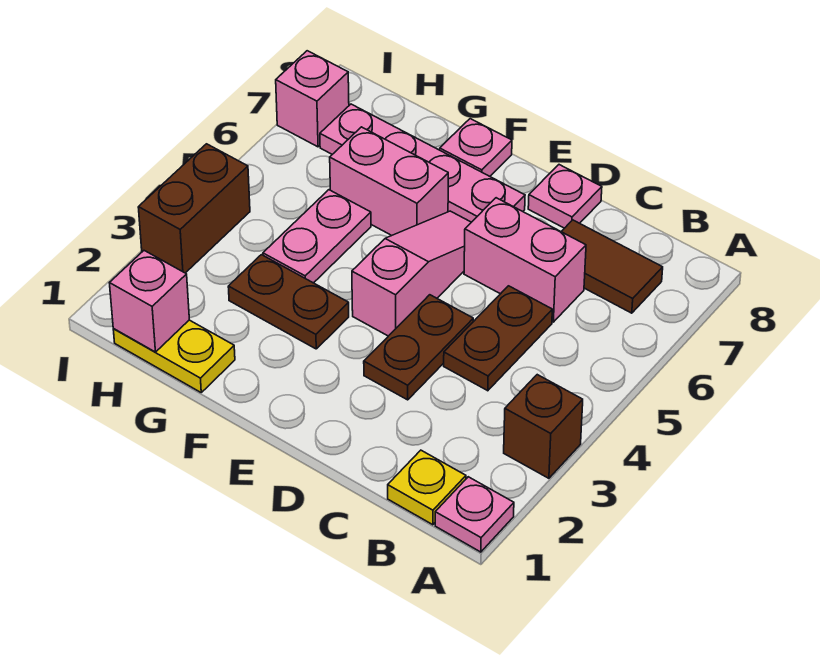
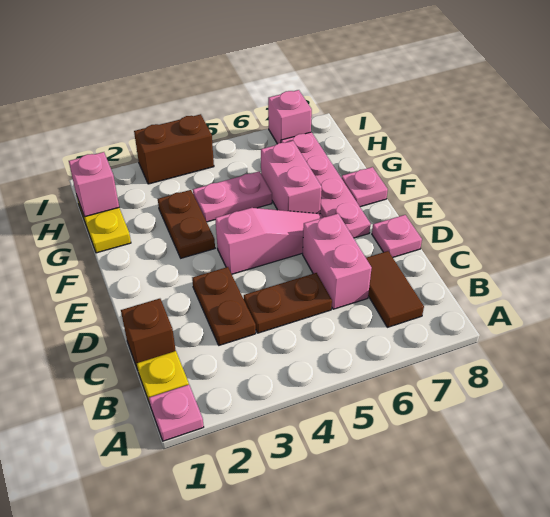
brown brick A3 level 1 -> brown brick C1 level 1
brown plate D3:D4 level 1 -> brown plate C3:D3 level 1

